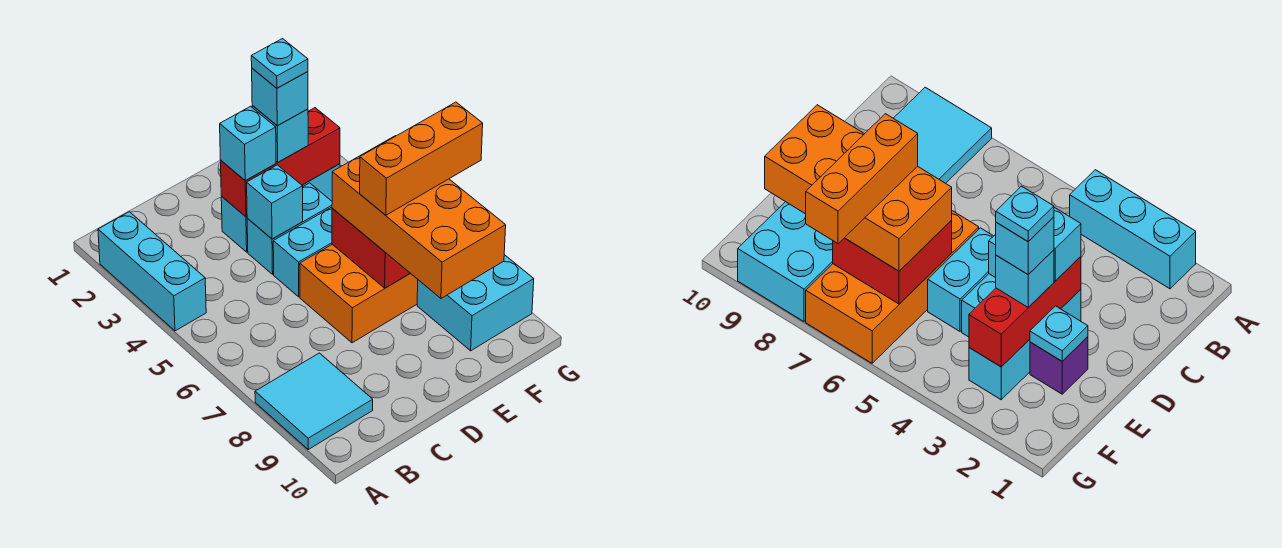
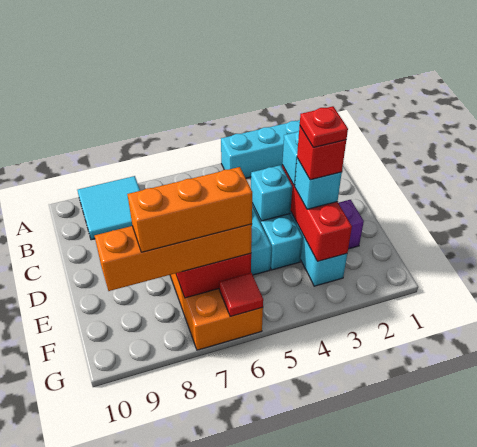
cyan plate E2 level 2 -> none
cyan brick E3 level 4 -> red brick E3 level 4
cyan plate E3 level 5 -> red plate E3 level 5
orange brick E6:F9 level 3 -> orange brick F6:F9 level 3
orange brick E7:G7 level 4 -> orange brick F6:F8 level 4
cyan brick F8:G9 level 1 -> none
none -> red tile G6 level 2

